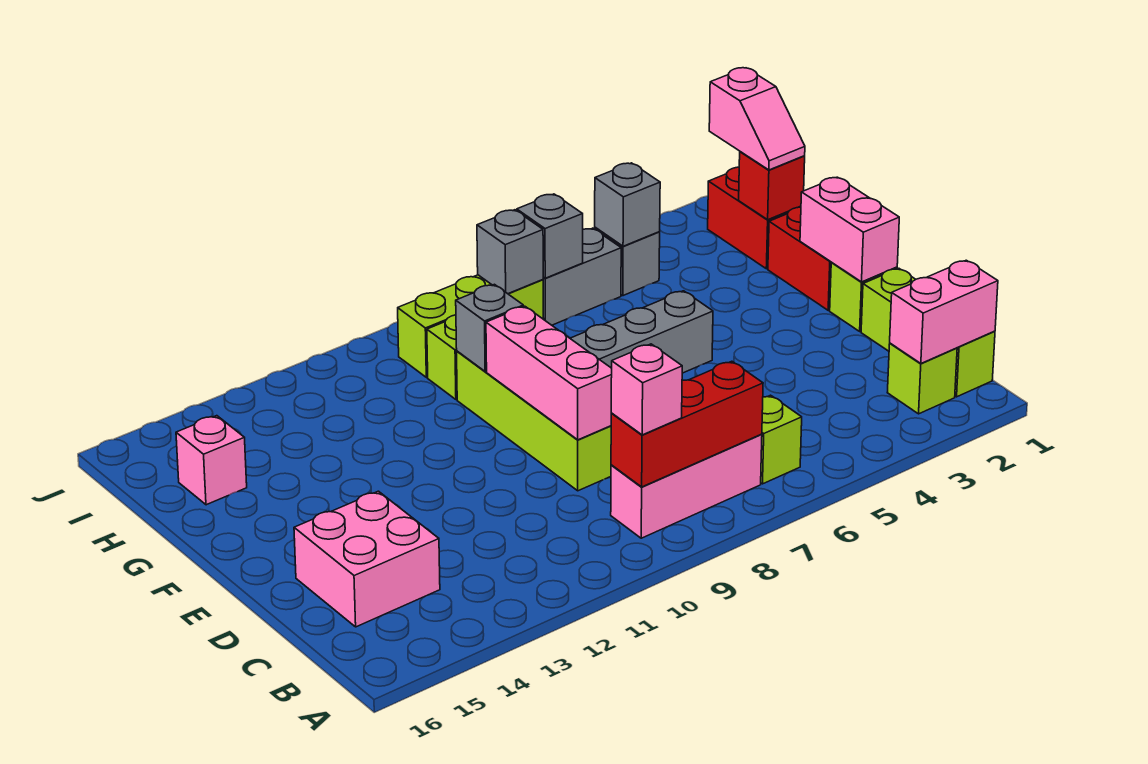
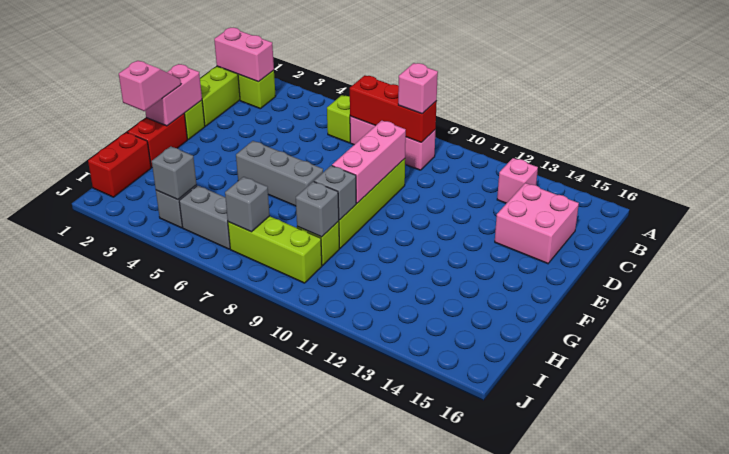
red brick H1 level 2 -> none
pink slope H1:I1 level 3 top I -> pink slope F1:G1 level 3 top G
pink brick H15 level 1 -> pink brick B13 level 1
grey brick I6 level 2 -> grey brick H9 level 2

